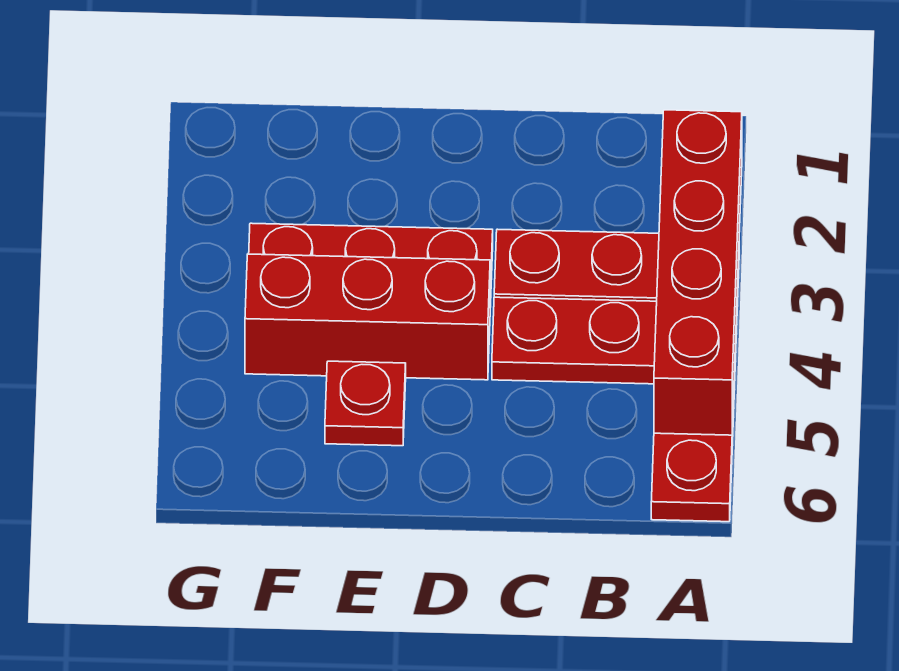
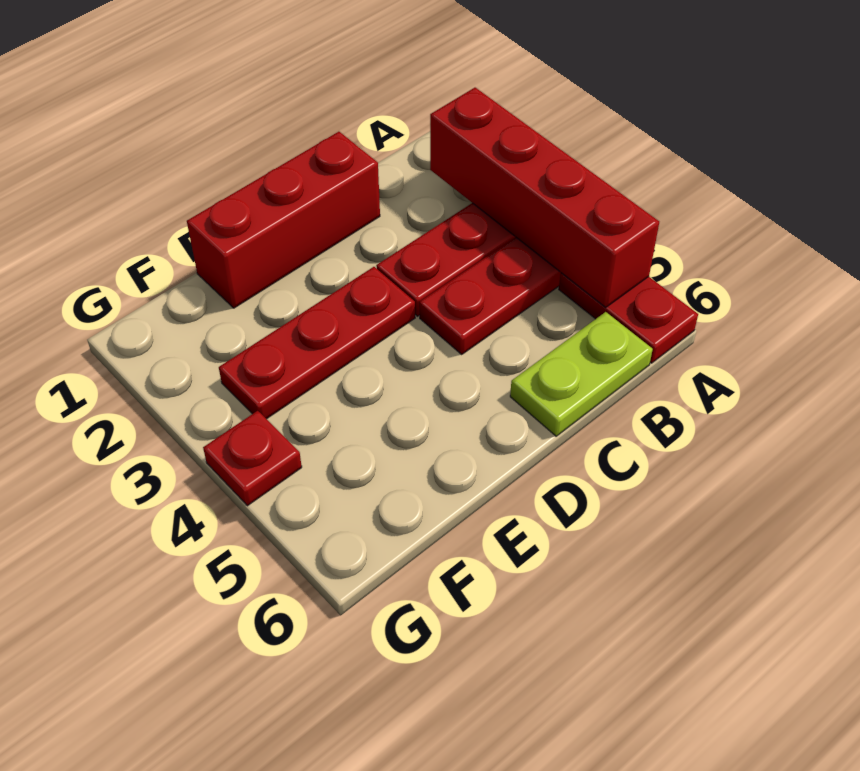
none -> lime plate B6:C6 level 1
red brick D4:F4 level 1 -> red brick C1:E1 level 1
red plate E5 level 1 -> red plate G4 level 1

